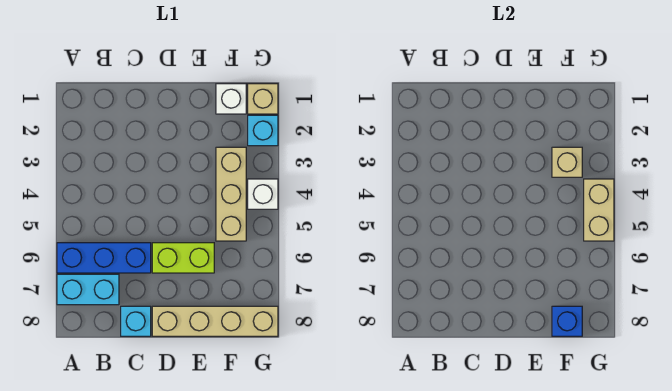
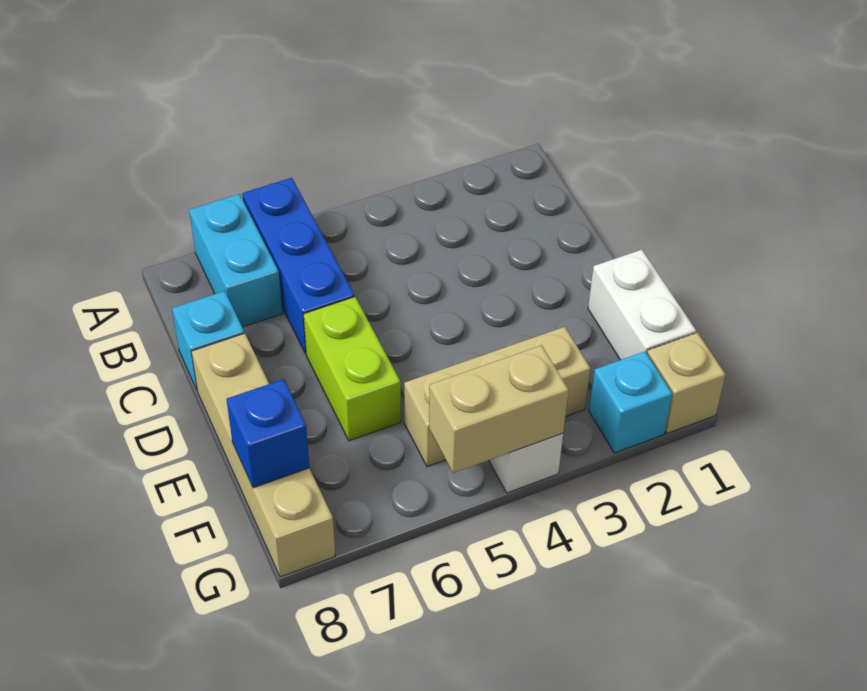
white brick F1 level 1 -> white brick E1:F1 level 1
tan brick F3 level 2 -> none

